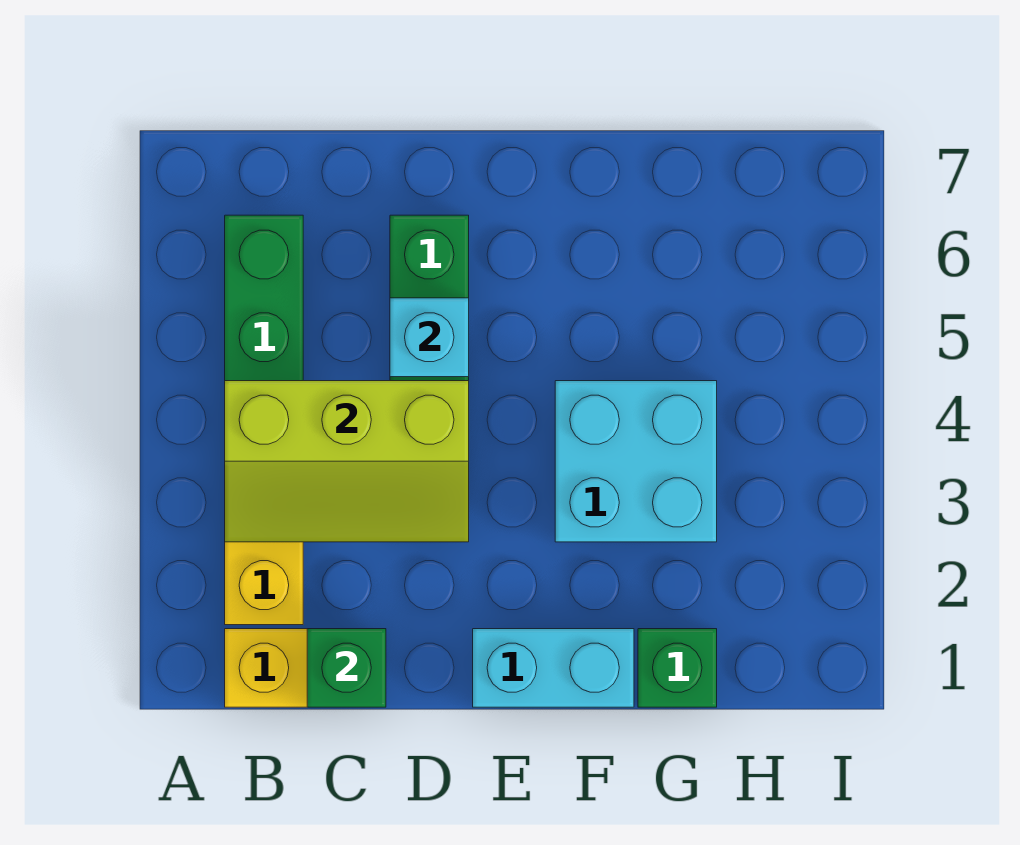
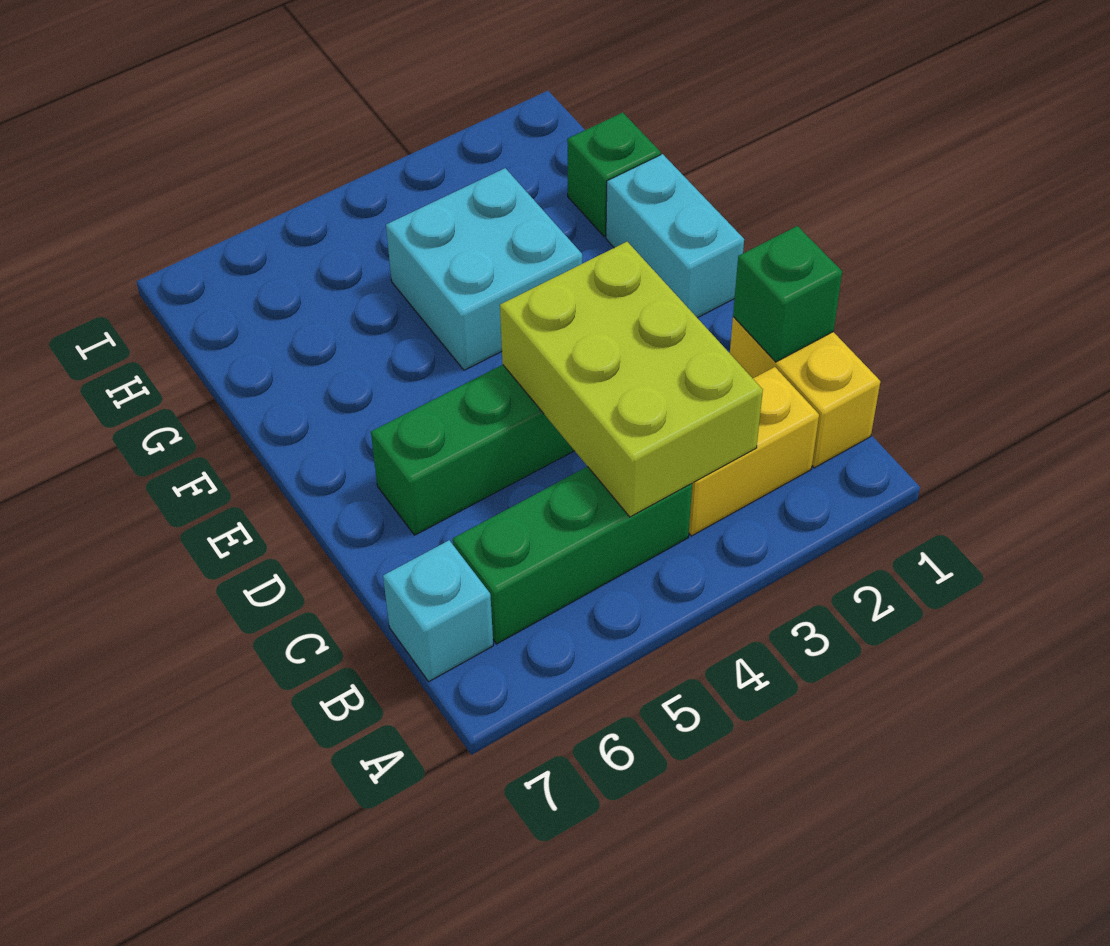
lime slope B3:D4 level 2 top 4 -> lime brick B3:D4 level 2
cyan brick D5 level 2 -> cyan brick B7 level 1

